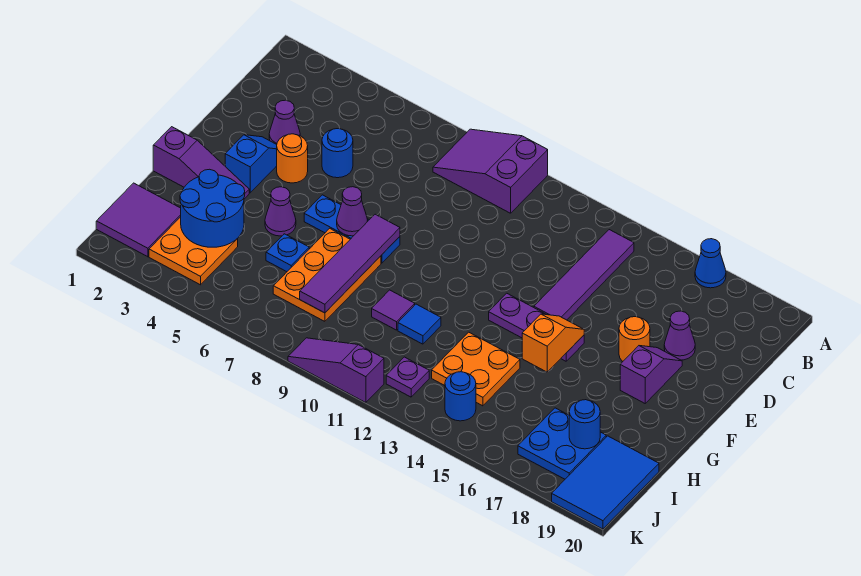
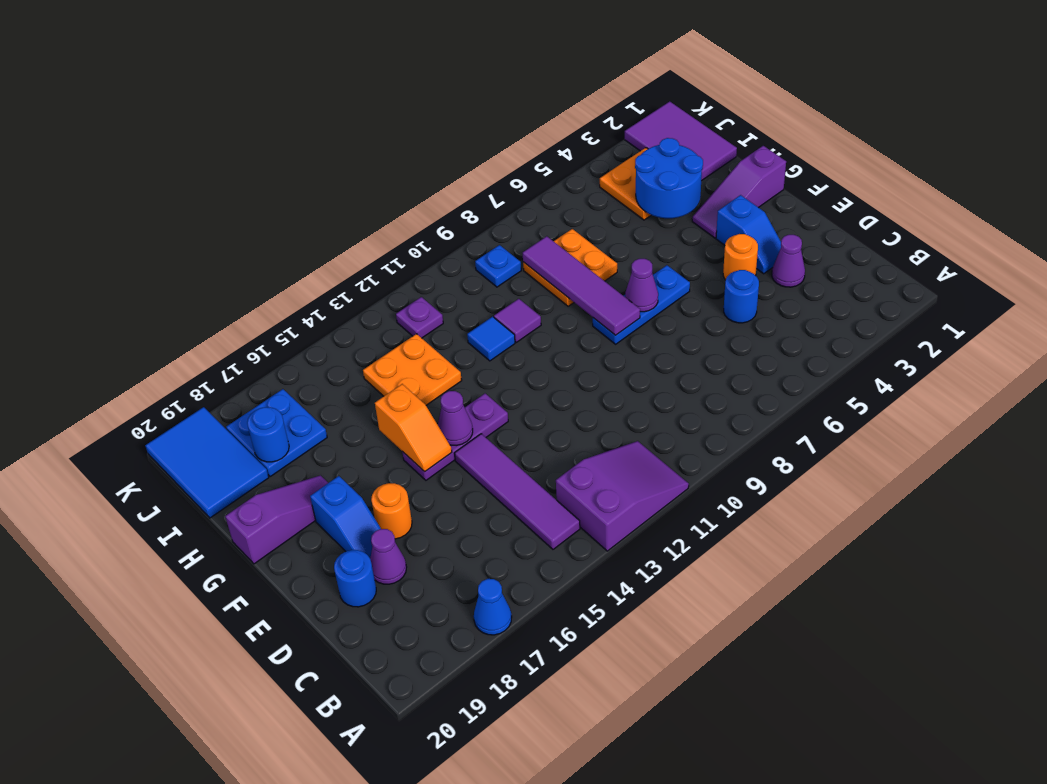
purple slope A8:B10 level 1 top 10 -> purple slope A11:B13 level 1 top 13
purple slope E18:F18 level 1 top F -> blue slope E18:F18 level 1 top F
purple cone G5 level 1 -> purple cone F14 level 2
orange plate G7:I8 level 1 -> orange plate H7:I8 level 1
blue plate H6 level 1 -> blue plate J9 level 1
purple tile I1:J2 level 1 -> purple tile I1:K2 level 1
blue round brick J14 level 1 -> blue round brick D19 level 1
purple slope K9:K11 level 1 top 11 -> purple slope G18:G20 level 1 top 20

